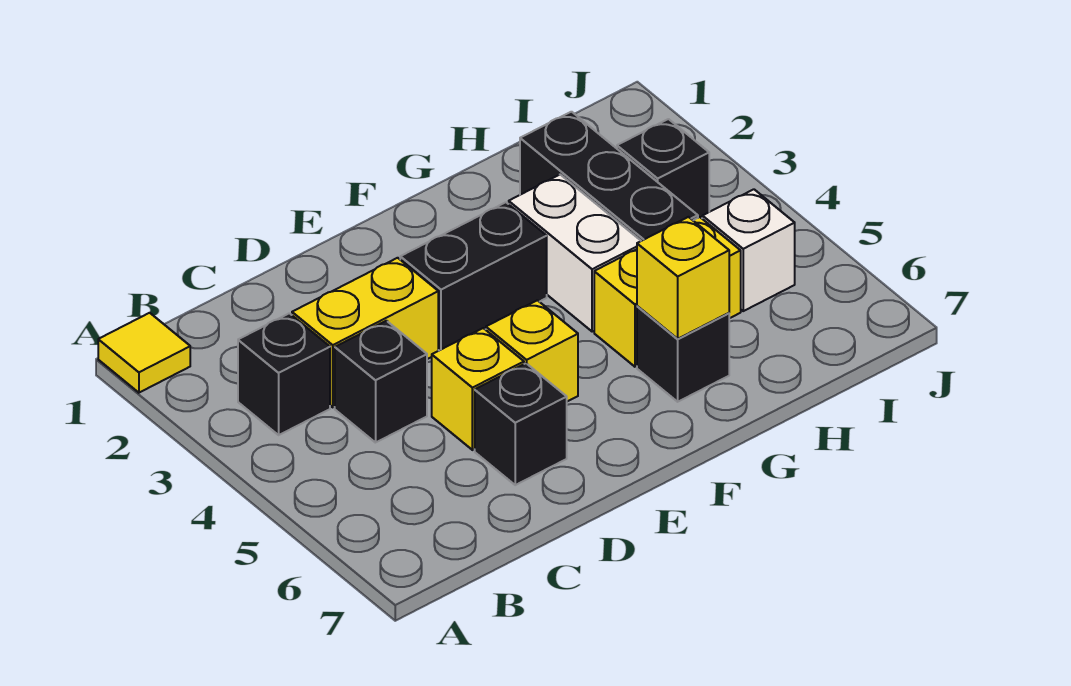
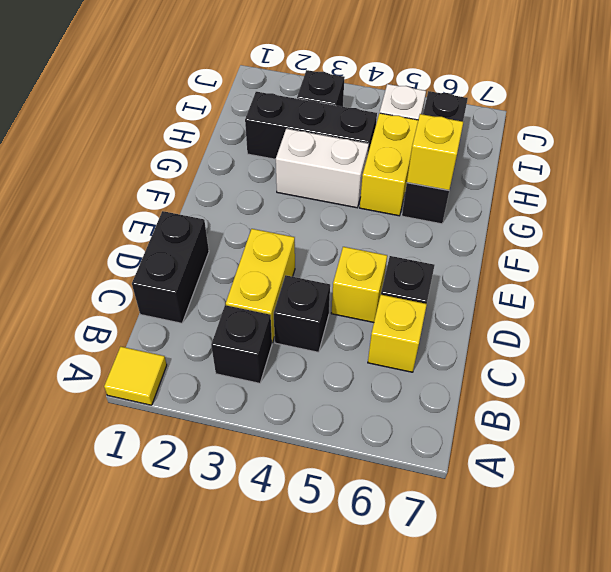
black brick E3:F3 level 1 -> black brick C1:D1 level 1
yellow brick E5 level 1 -> yellow brick C6 level 1
black brick G6 level 1 -> black brick G6:I6 level 1

